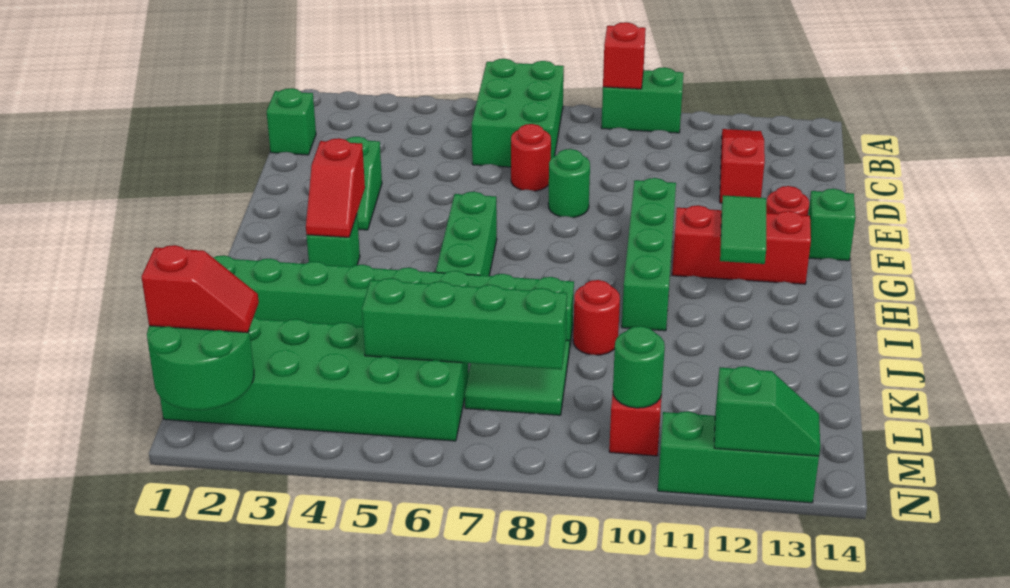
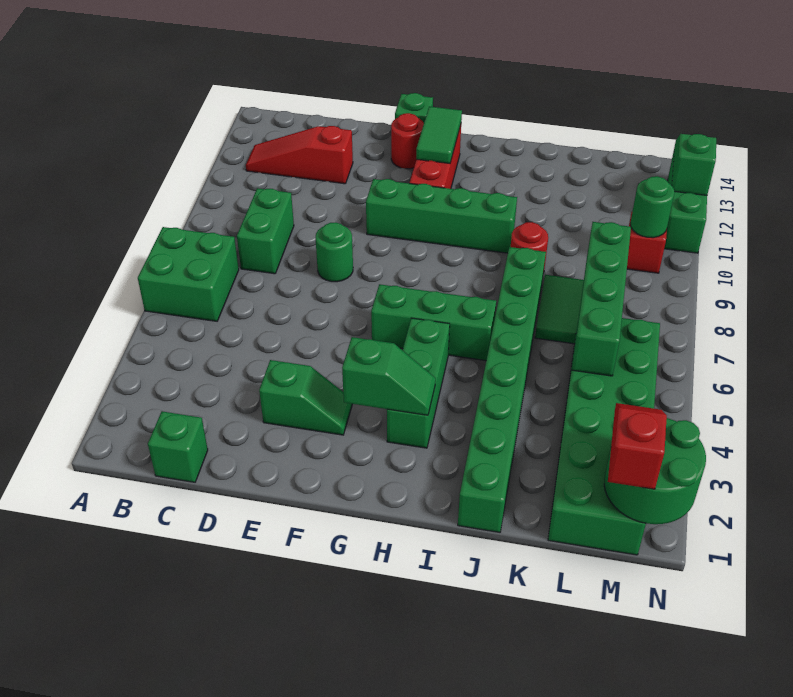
green brick A6:C7 level 1 -> green brick A6:B7 level 1
green brick A9:A10 level 1 -> green brick C8:C9 level 1
red brick A9 level 2 -> none
red round brick D7 level 1 -> none
red slope G3:H3 level 2 top G -> green slope G3:H3 level 2 top G
green tile G12:H12 level 2 -> green tile G12:G13 level 2
green brick H3 level 1 -> green brick H3:H5 level 1

